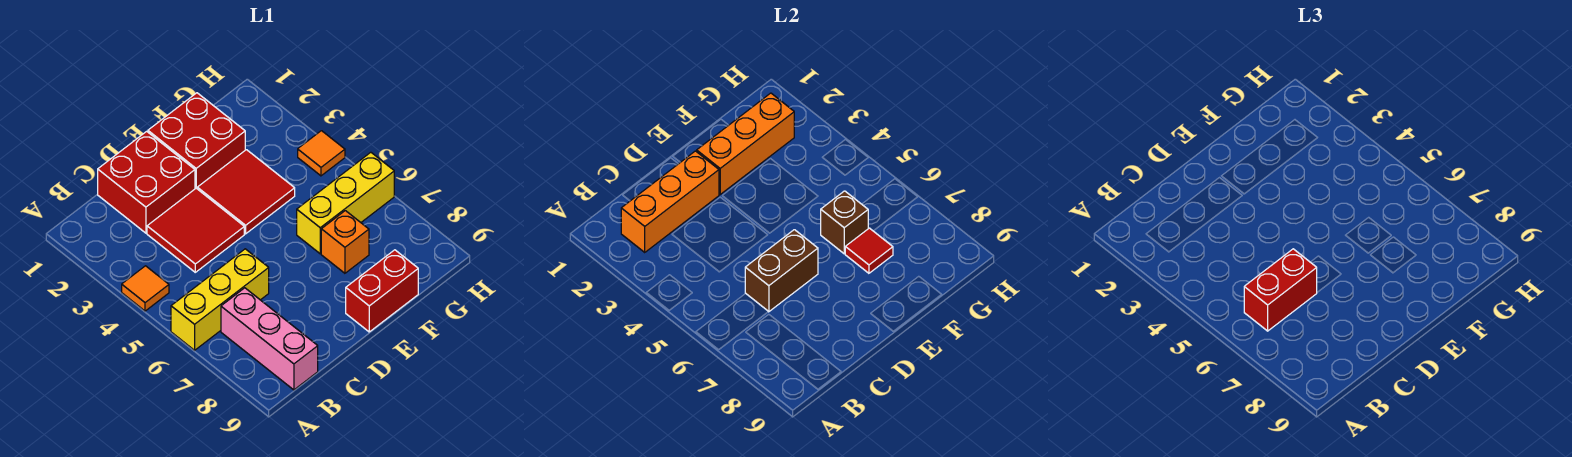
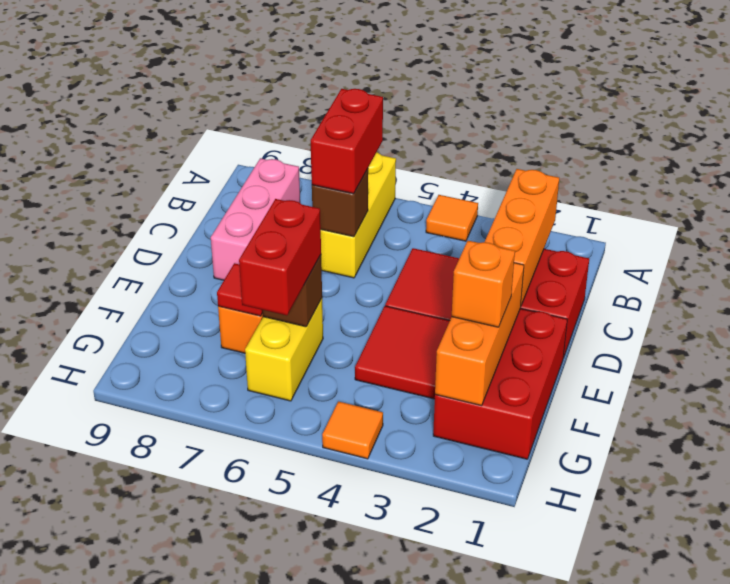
pink brick B7:B9 level 1 -> pink brick B8:D8 level 1
brown brick C6:D6 level 2 -> brown brick C6 level 2
red brick E1:F2 level 1 -> red brick E1:G2 level 1
red brick E9:F9 level 1 -> red brick F6:G6 level 3
none -> orange brick F2 level 3
yellow brick F6:H6 level 1 -> yellow brick F6:G6 level 1

